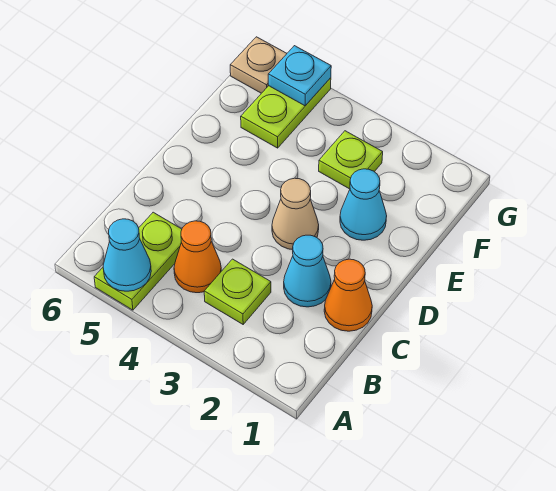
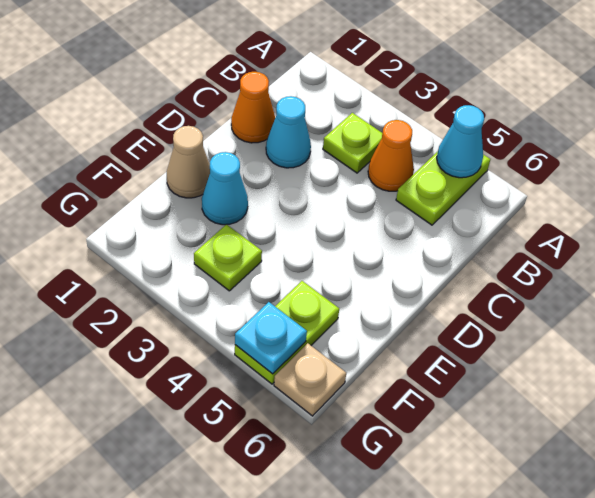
tan cone D3 level 1 -> tan cone E1 level 1

